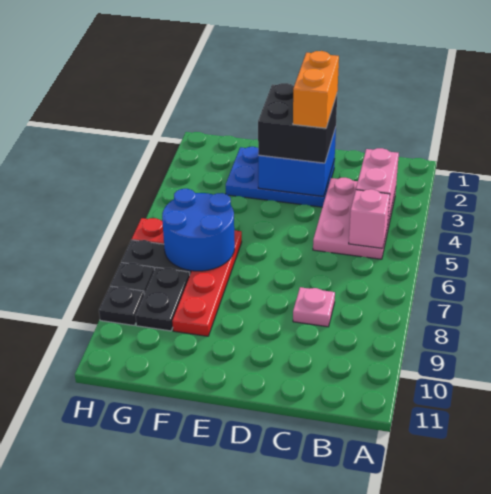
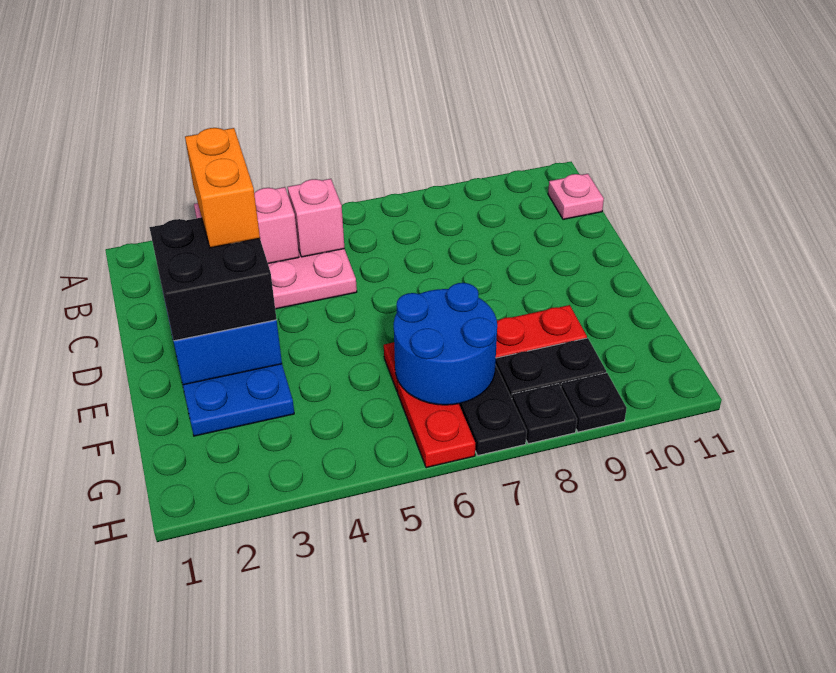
pink plate C8 level 1 -> pink plate B11 level 1
orange brick D2:D3 level 4 -> orange brick C3:D3 level 4

